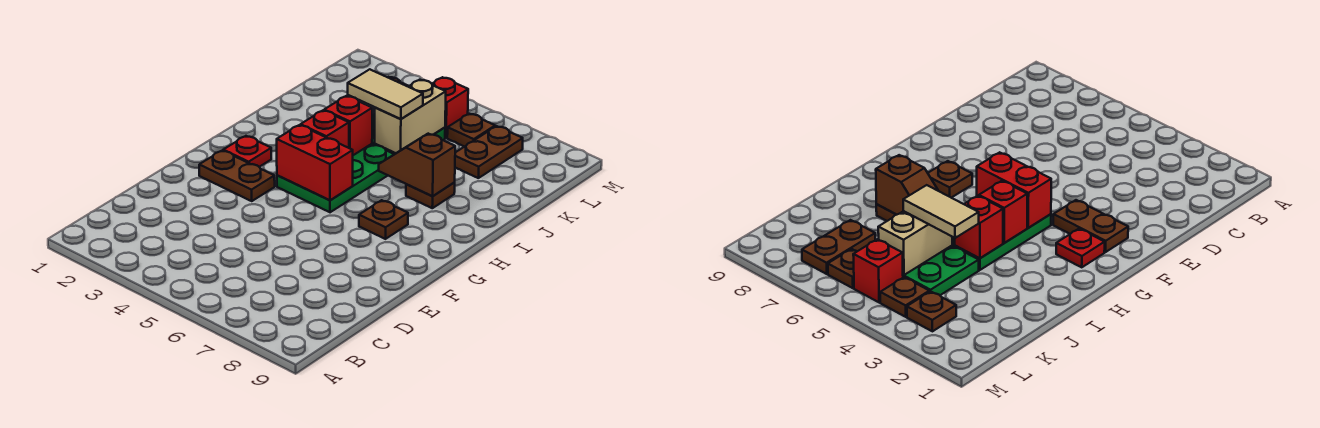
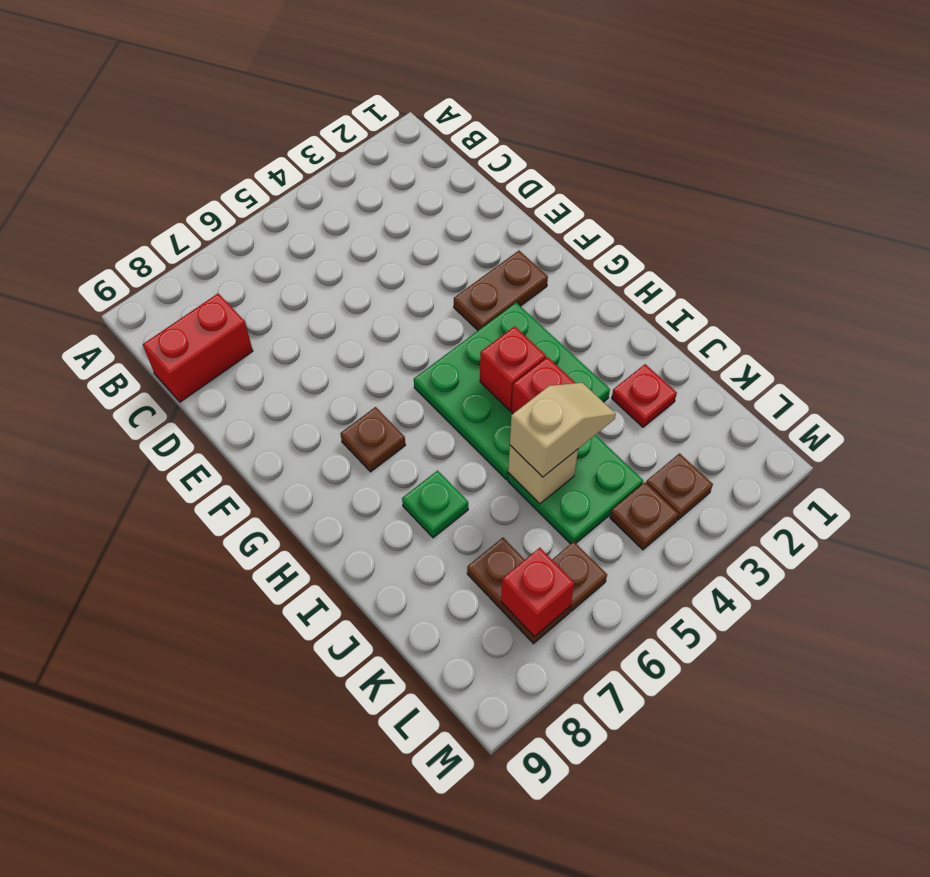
red plate G2 level 1 -> red plate J2 level 1
green plate G4:I5 level 1 -> green plate G3:I5 level 1
red brick G4:G5 level 2 -> red brick C8:C9 level 1
brown slope I6:I7 level 2 top 7 -> none
brown plate I7 level 1 -> green plate I7 level 1
tan tile J4:J5 level 3 -> tan slope J4:J5 level 3 top 5
tan brick J5:K5 level 2 -> tan brick J5 level 2
red brick L5 level 1 -> red brick L7 level 2

